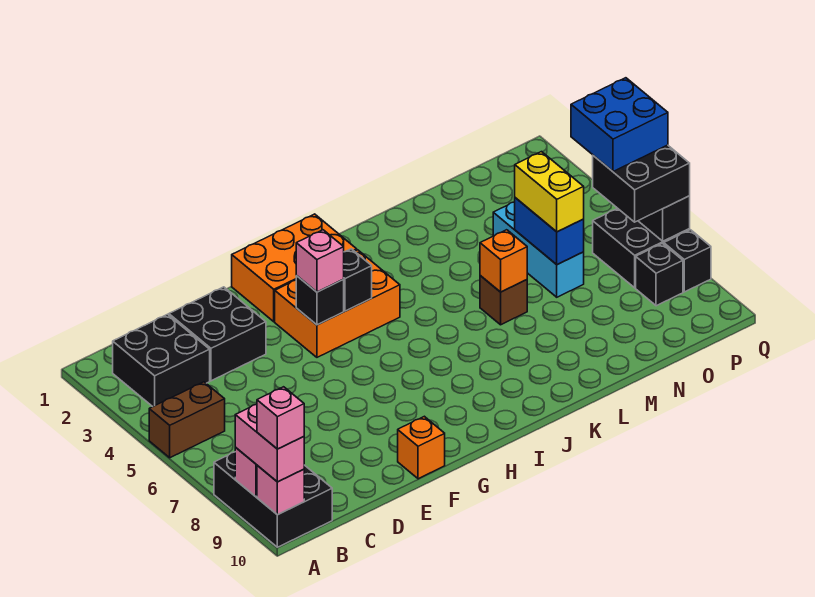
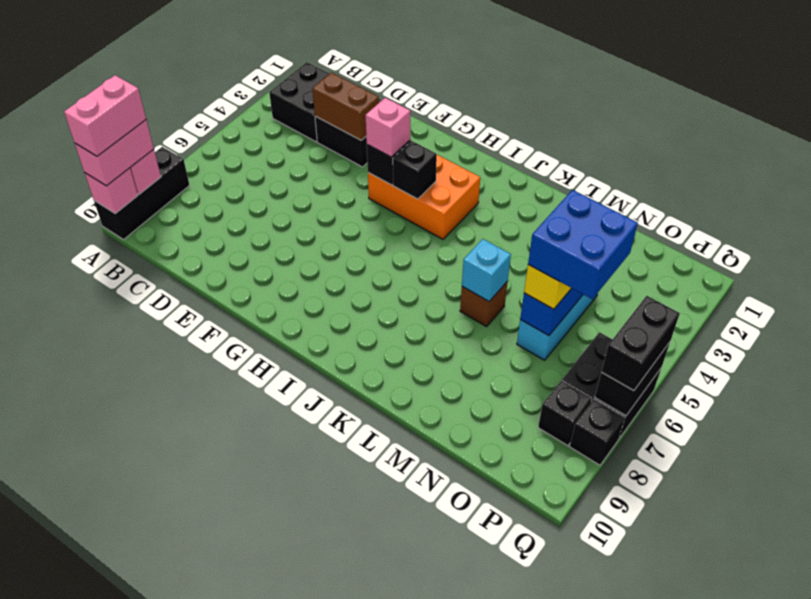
brown brick A5:B5 level 1 -> brown brick D3:E3 level 2
black brick A8:B10 level 1 -> black brick A8:A10 level 1
pink brick A10 level 4 -> pink brick A9:A10 level 4
orange brick F10 level 1 -> none
orange brick G1:I2 level 1 -> none
orange brick L6 level 2 -> cyan brick L6 level 2
blue brick P5:Q6 level 4 -> blue brick N5:O6 level 4
black brick P6:Q7 level 3 -> black brick Q6:Q7 level 3

